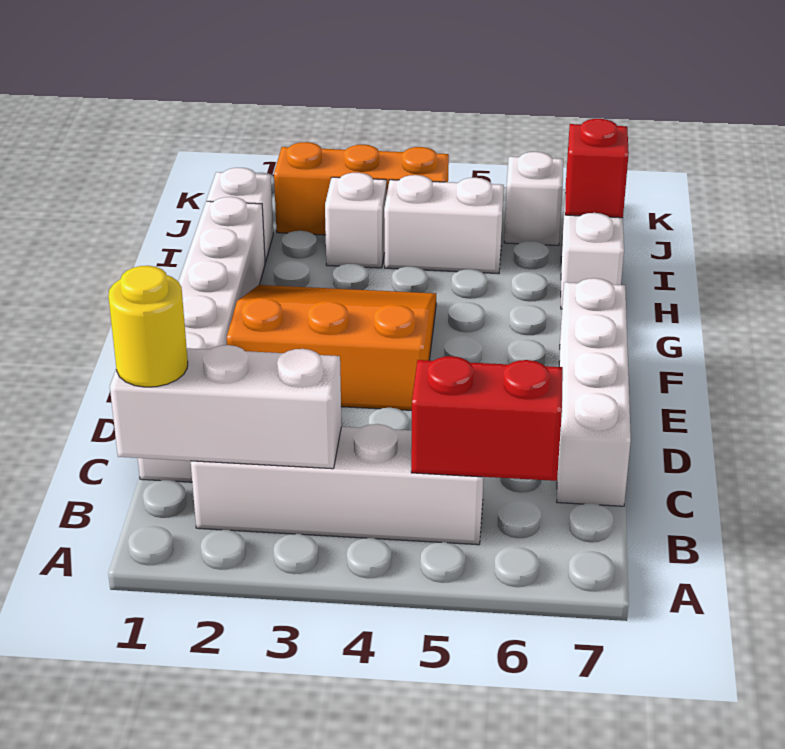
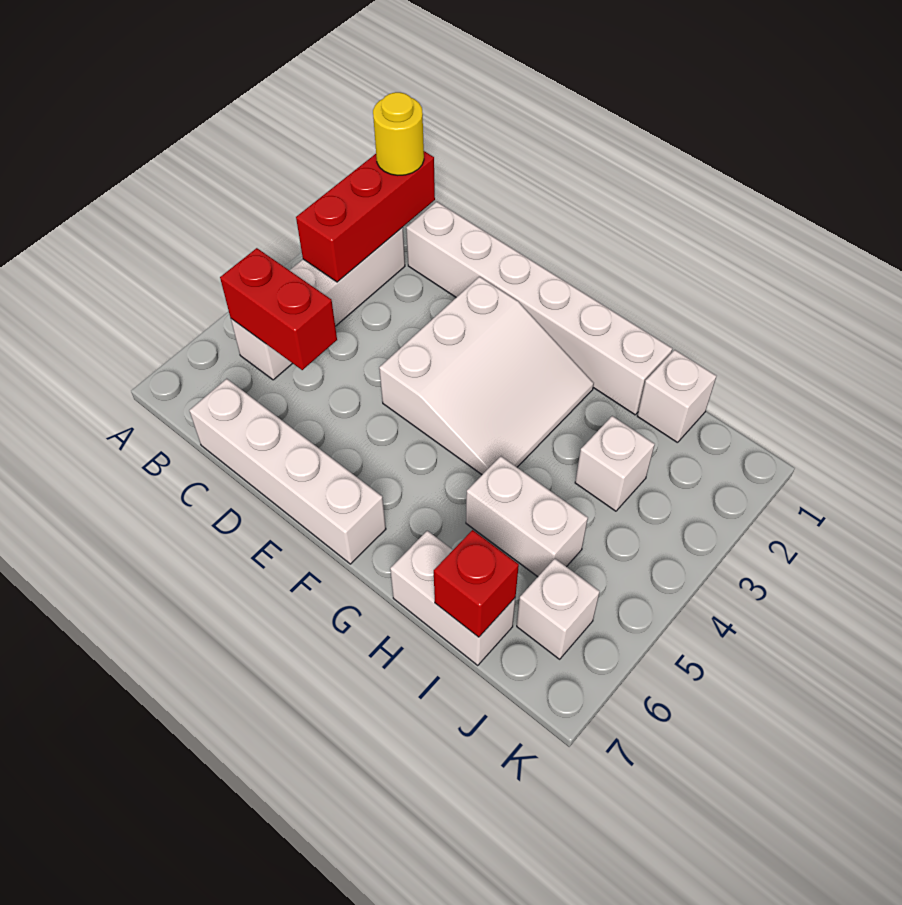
white brick B1:B3 level 2 -> red brick B1:B3 level 2
red brick B5:B6 level 2 -> red brick B5:C5 level 2
orange slope E2:G4 level 1 top E -> white slope E2:G4 level 1 top E
white brick I4:I5 level 1 -> white brick H5:I5 level 1
orange brick J2:J4 level 1 -> none

